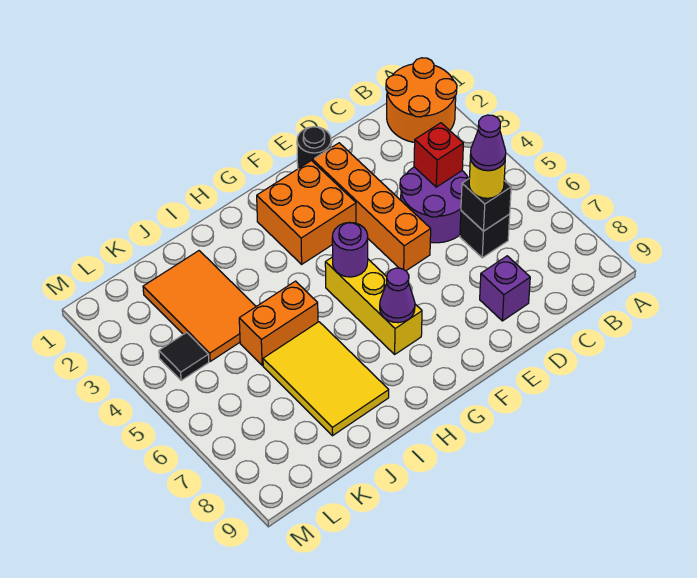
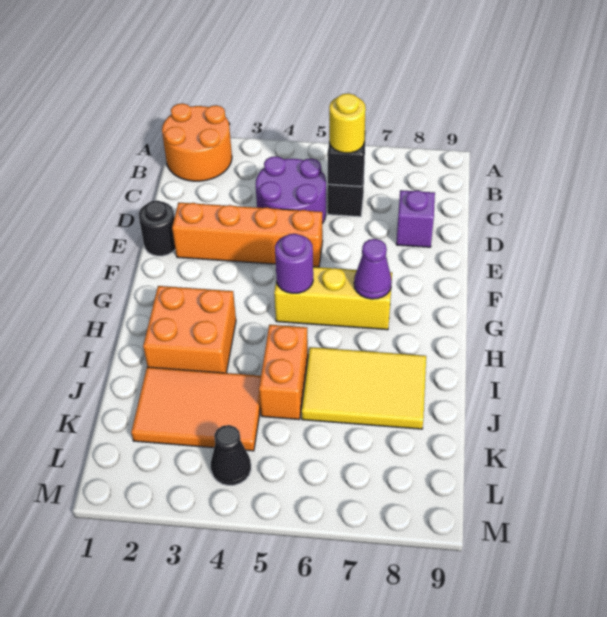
red brick C4 level 2 -> none
purple cone C6 level 4 -> none
orange brick F2:G3 level 1 -> orange brick H2:I3 level 1
black tile L4 level 1 -> black cone L4 level 1

